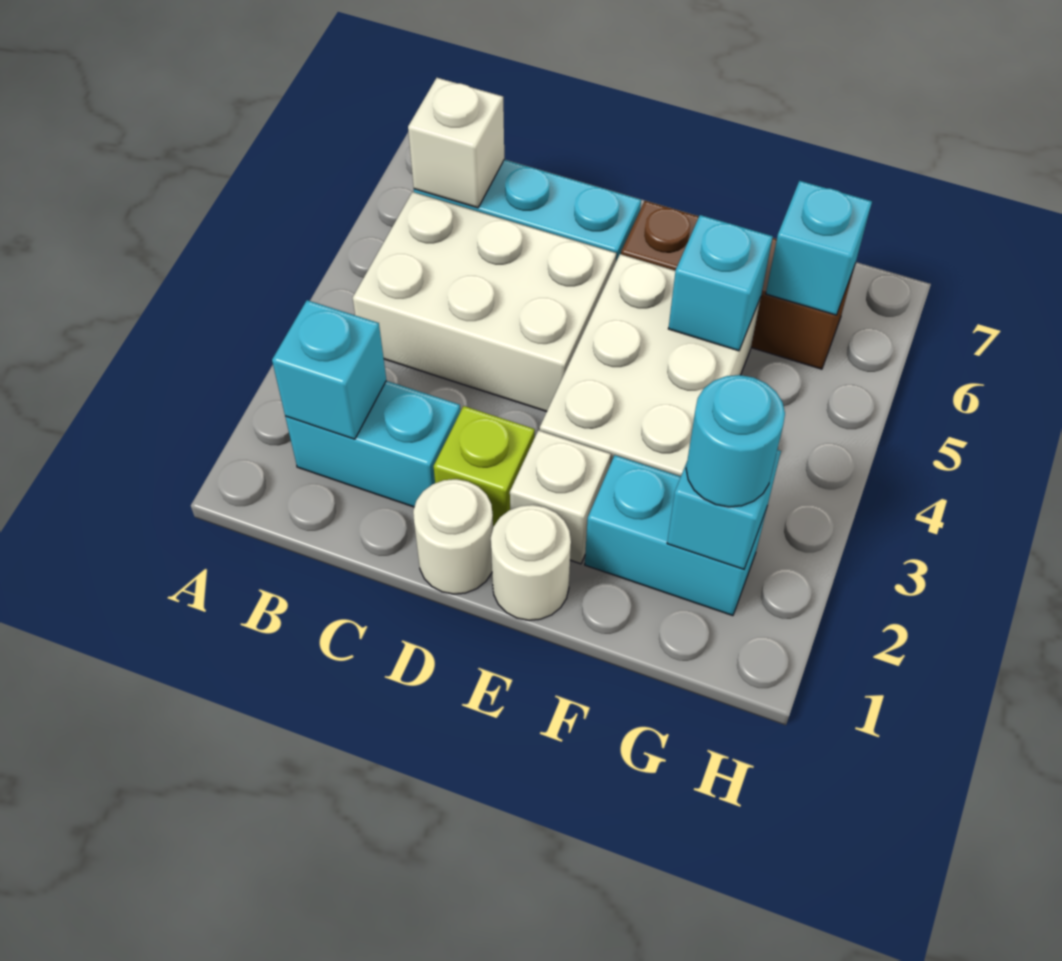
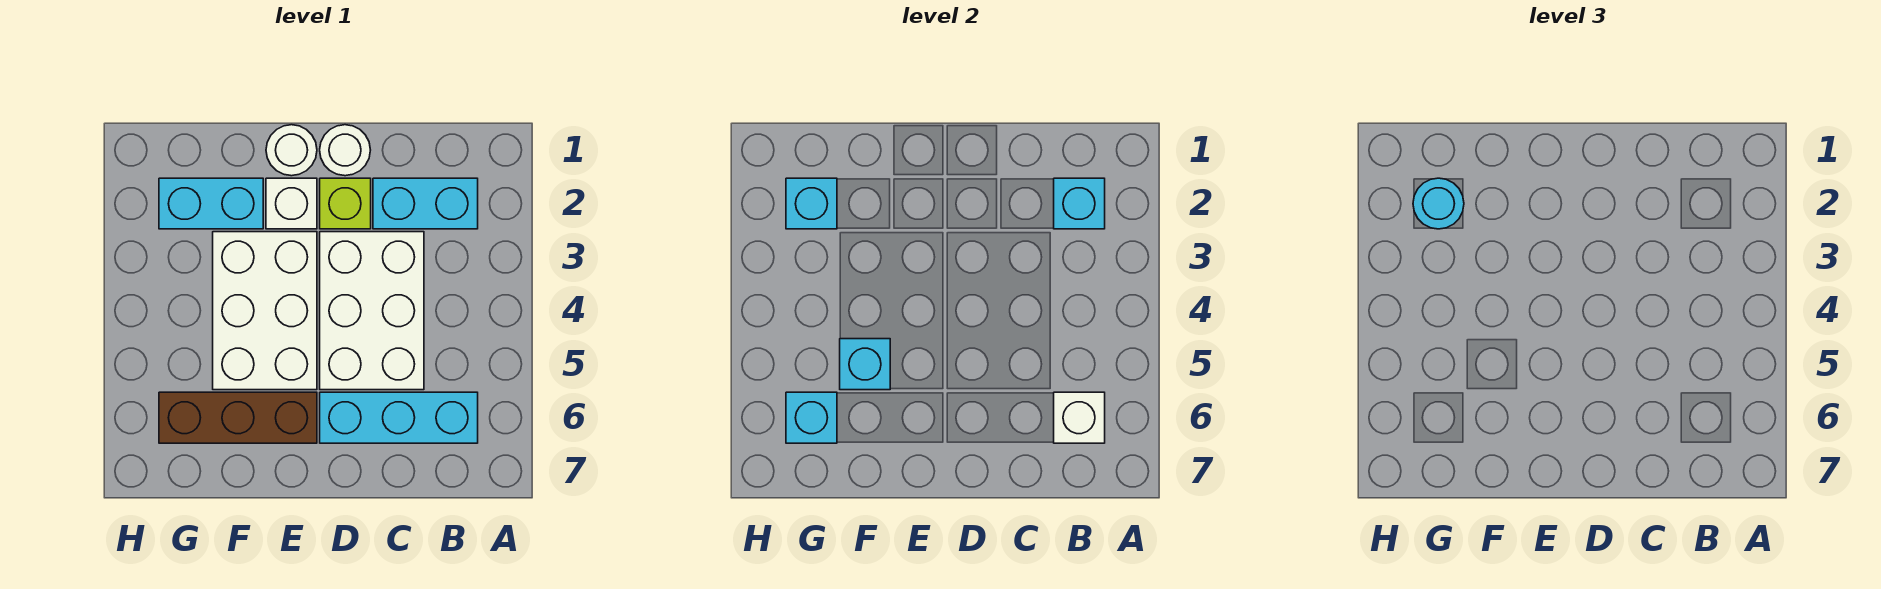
white brick B4:D5 level 1 -> white brick C3:D5 level 1

